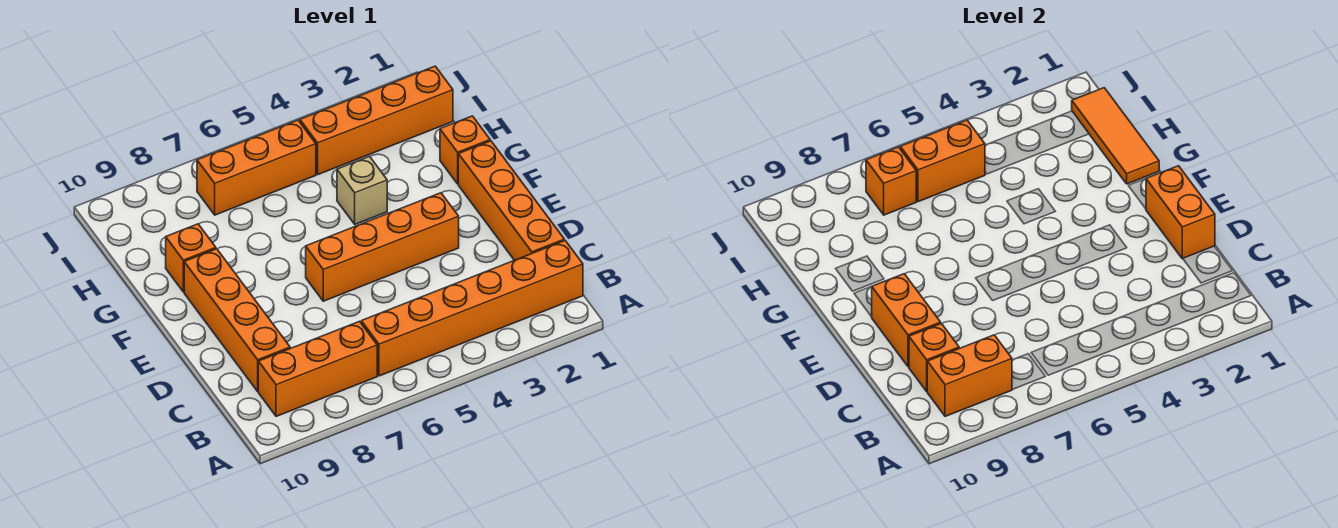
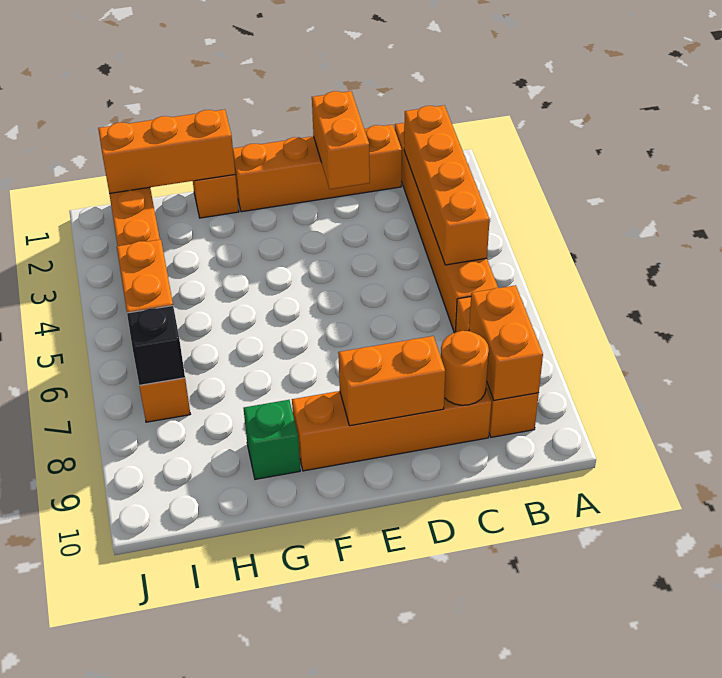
orange brick C9 level 2 -> orange round brick C9 level 2
orange brick D1:E1 level 2 -> orange brick D1:D2 level 2
orange brick E3:E6 level 1 -> orange brick B2:B5 level 2
orange tile G1:I1 level 2 -> orange brick G1:I1 level 2
tan brick G4 level 1 -> none
orange brick G9 level 1 -> green brick G9 level 1
orange brick I7 level 2 -> black brick I7 level 2

